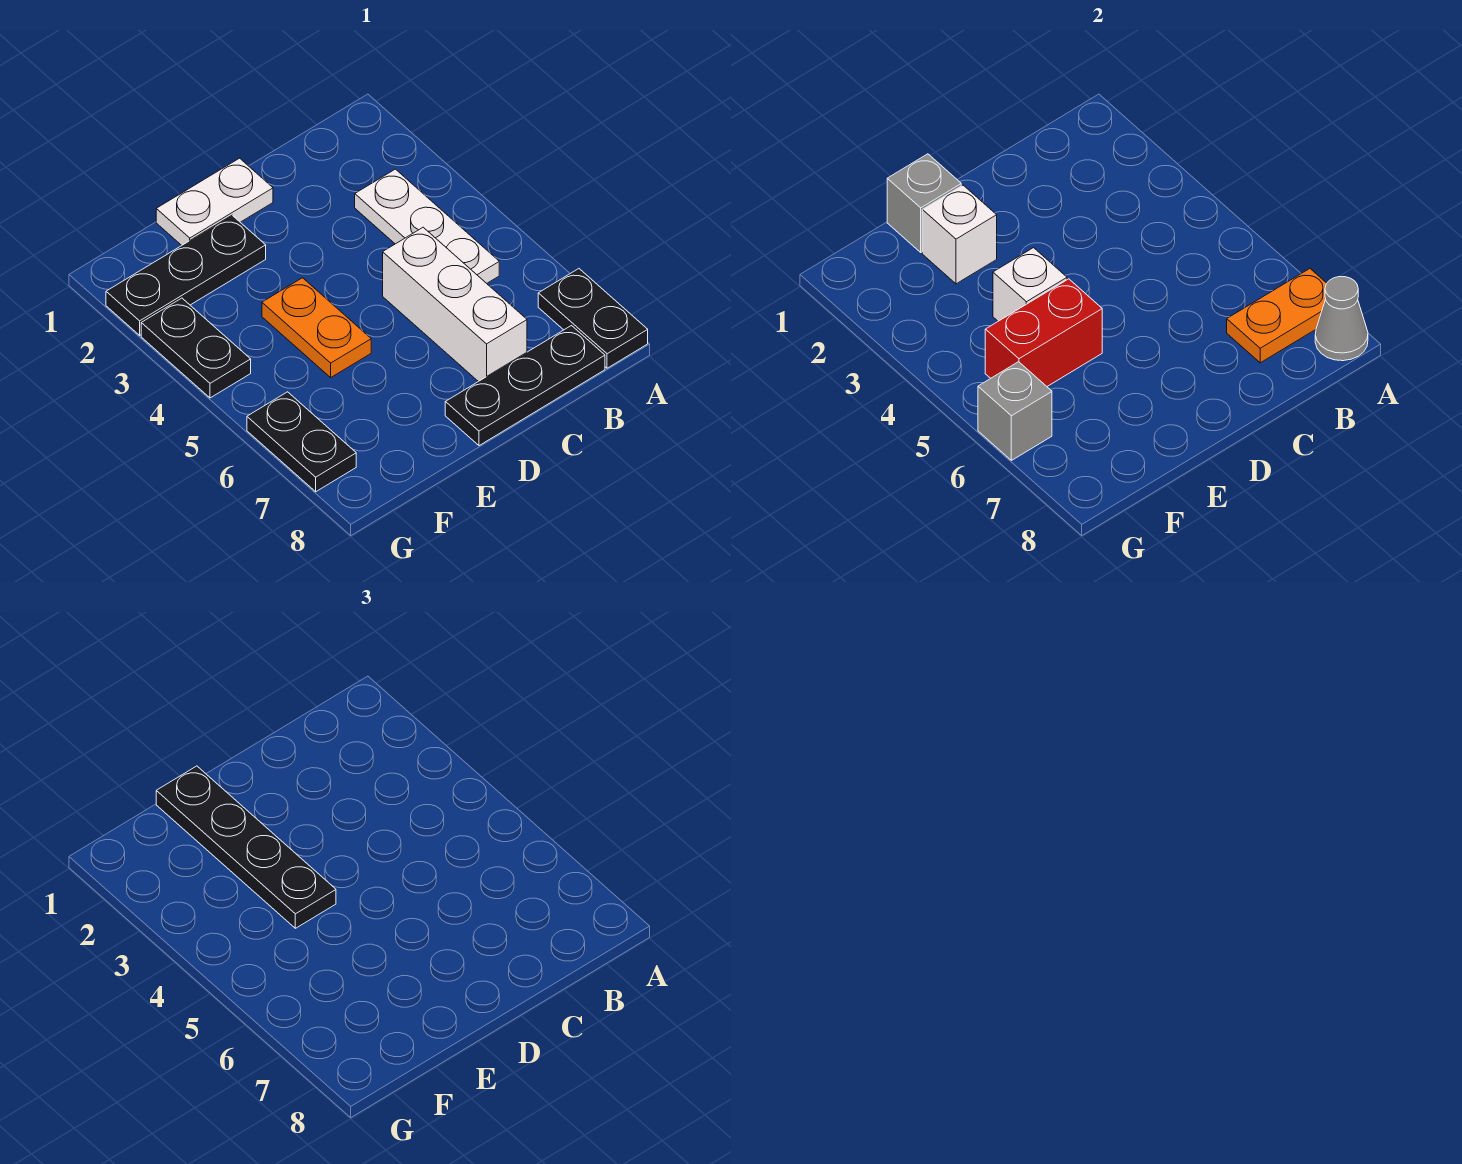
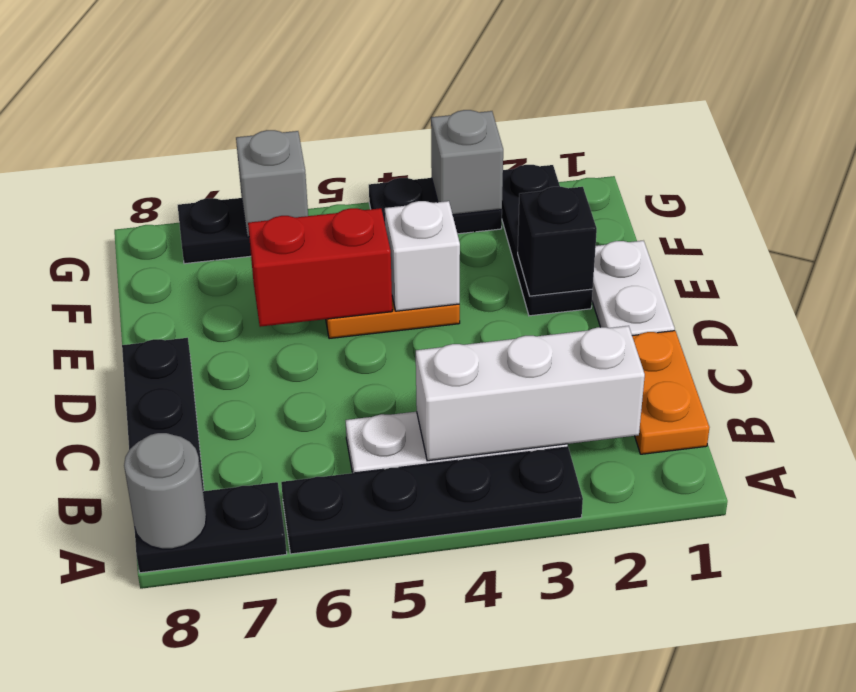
orange plate A7:B7 level 2 -> orange plate B1:C1 level 1
grey cone A8 level 2 -> grey round brick A8 level 2
white brick C5:C7 level 1 -> white brick B2:B4 level 2
grey brick E1 level 2 -> grey brick G3 level 2
black plate E1:E4 level 3 -> black plate A3:A6 level 1
white brick E2 level 2 -> black brick E2 level 2
red brick E5:F5 level 2 -> red brick E5:E6 level 2

